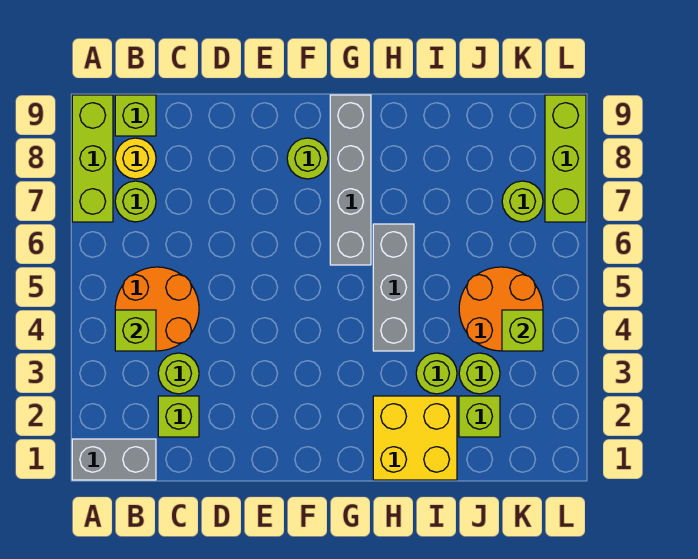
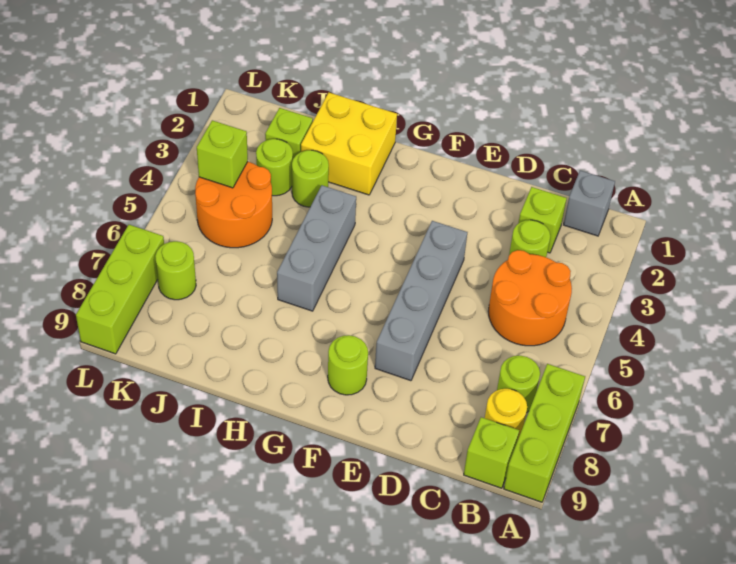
grey brick A1:B1 level 1 -> grey brick B1 level 1
lime brick B4 level 2 -> none
grey brick G6:G9 level 1 -> grey brick E4:E7 level 1

